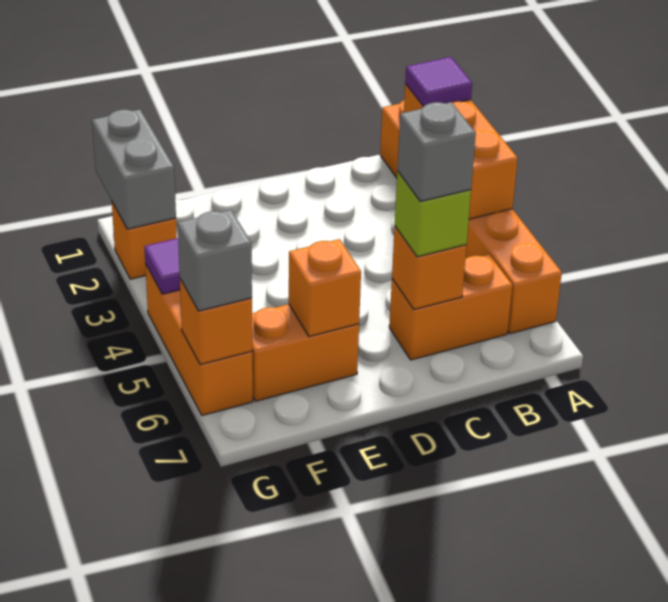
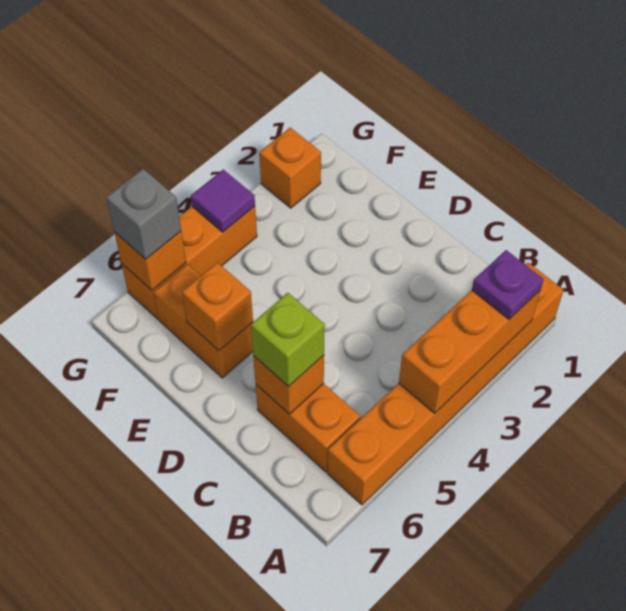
purple tile A2 level 3 -> purple plate A2 level 3
grey brick C6 level 4 -> none
grey brick G1:G2 level 2 -> none

